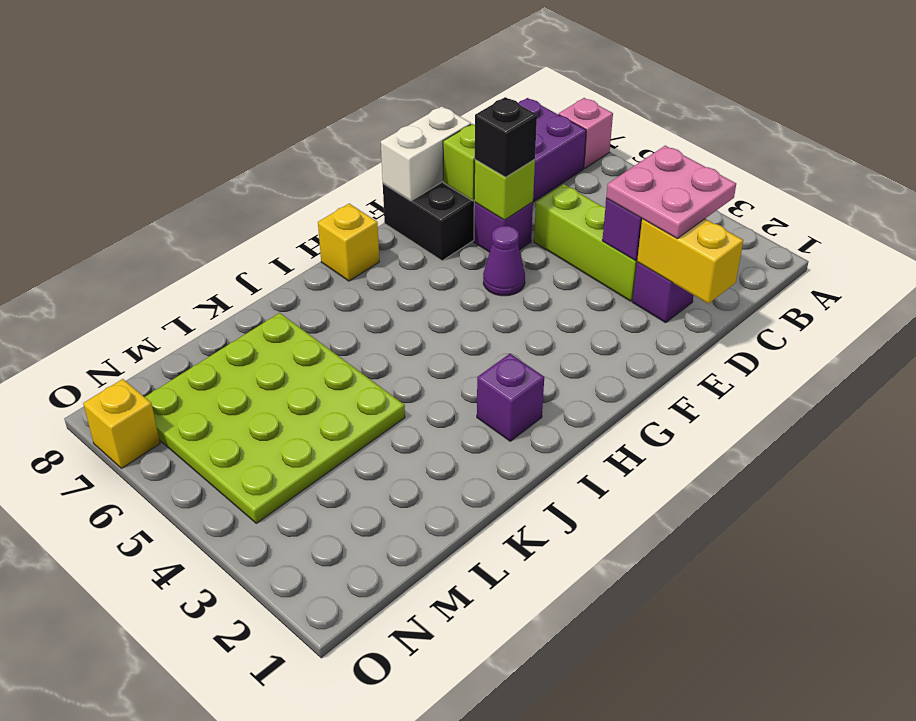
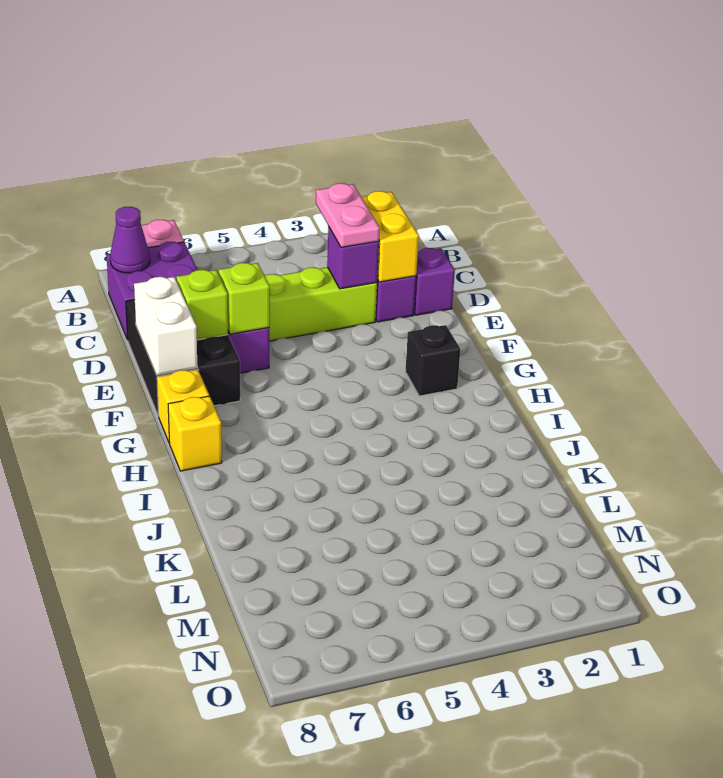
pink plate C2:D3 level 3 -> pink plate C3:D3 level 3
yellow brick D1:D2 level 2 -> yellow brick C2:D2 level 2
black brick E6 level 3 -> black brick G2 level 1
purple cone F5 level 1 -> purple cone B8 level 2
purple brick I2 level 1 -> purple brick D1 level 1
lime plate K4:N7 level 1 -> none
yellow brick O7 level 1 -> yellow brick G8 level 1

